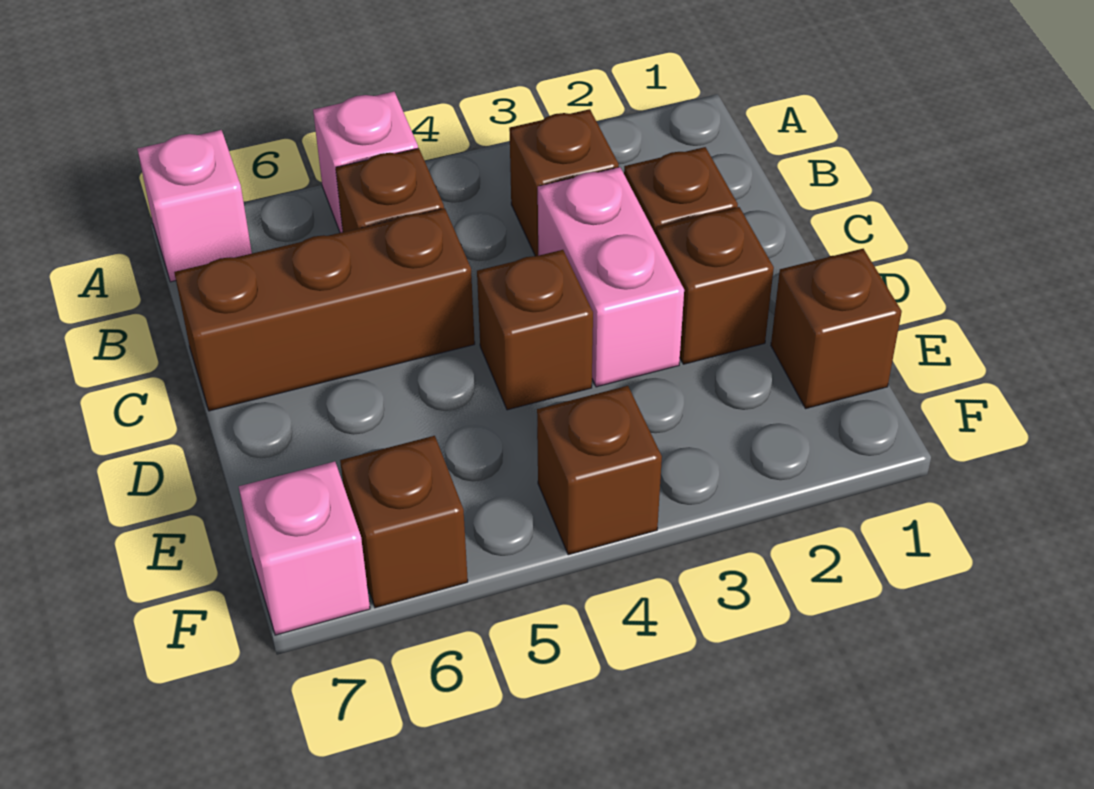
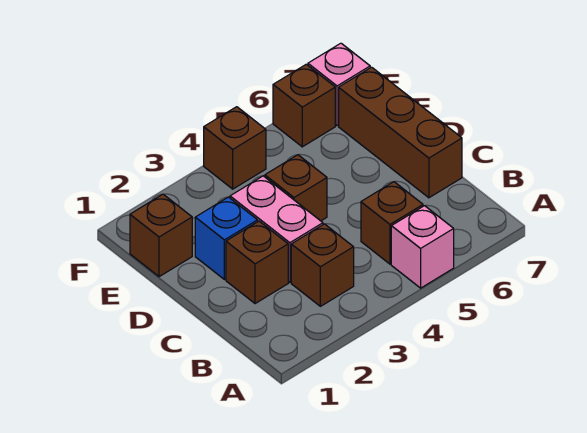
pink brick A7 level 1 -> none
brown brick C5:C7 level 1 -> brown brick C7:E7 level 1
brown brick D2 level 1 -> blue brick D2 level 1

